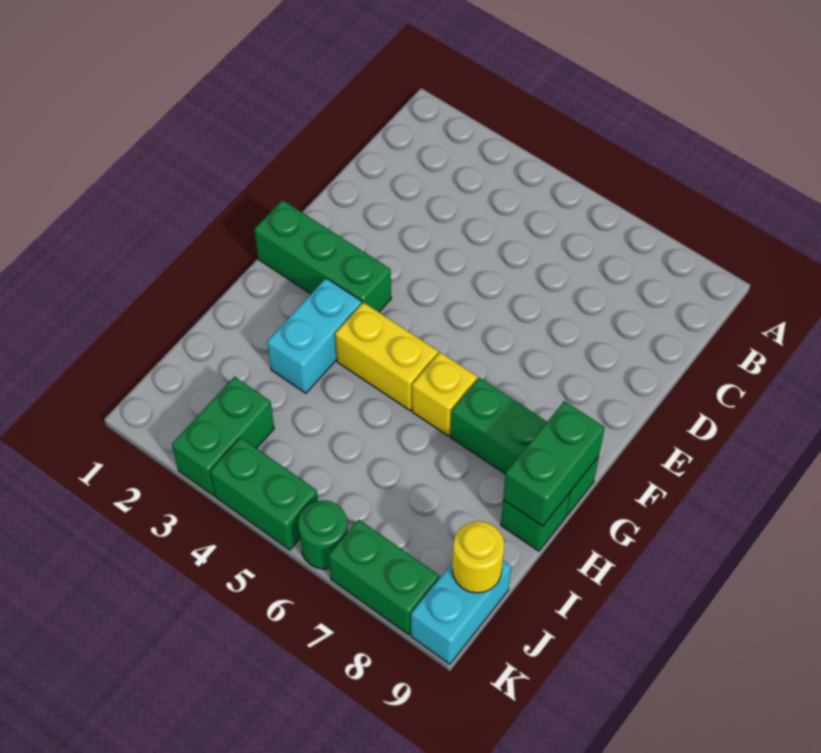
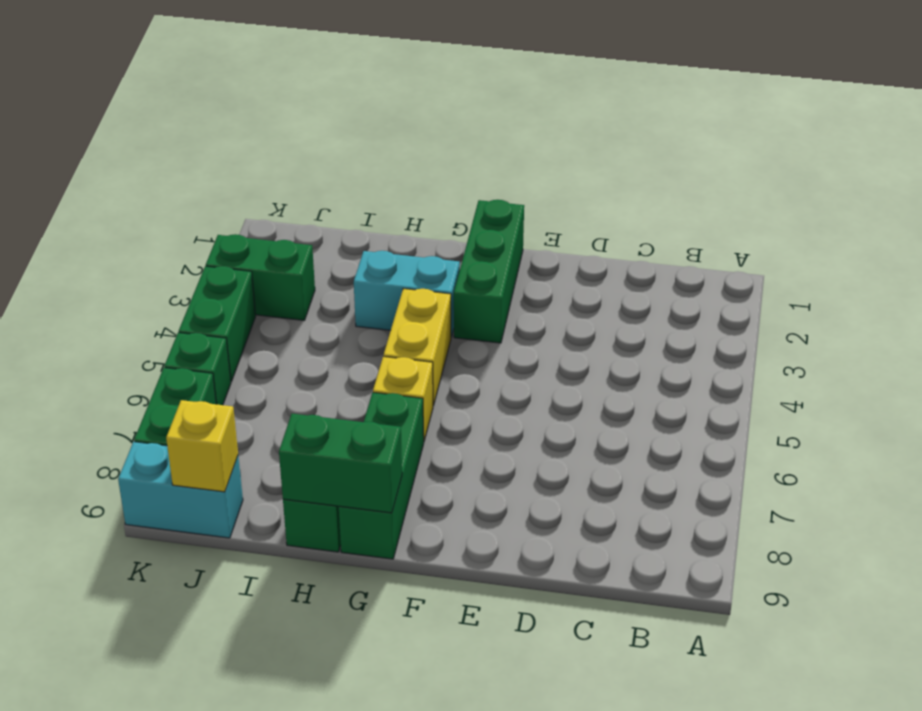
yellow round brick J9 level 2 -> yellow brick J9 level 2
green round brick K6 level 1 -> green brick K6 level 1

